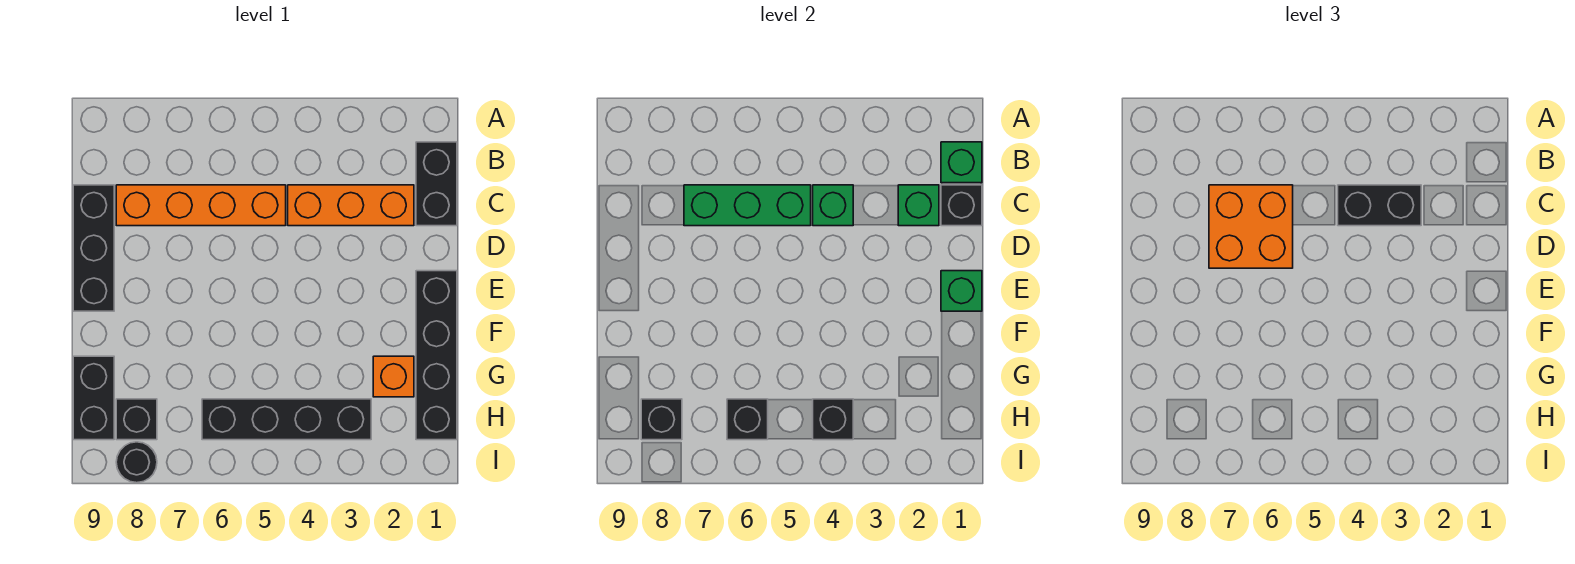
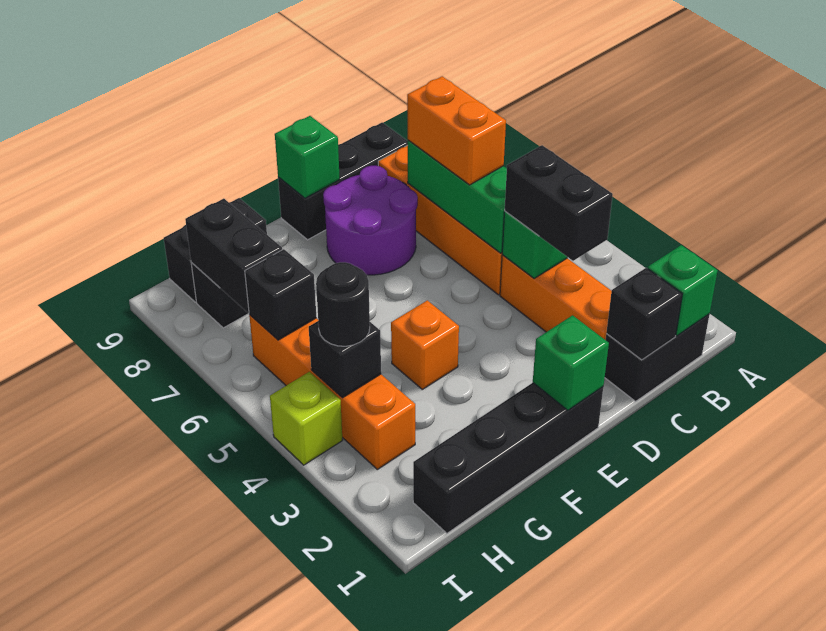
green brick C2 level 2 -> green brick E9 level 2
orange brick C6:D7 level 3 -> orange brick C6:C7 level 3
none -> purple round brick D7:E8 level 1
orange brick G2 level 1 -> orange brick F4 level 1
black brick H3:H6 level 1 -> orange brick H3:H6 level 1
black brick H8 level 2 -> black brick H7:H8 level 2
none -> lime brick I4 level 1
black round brick I8 level 1 -> black round brick H4 level 3

